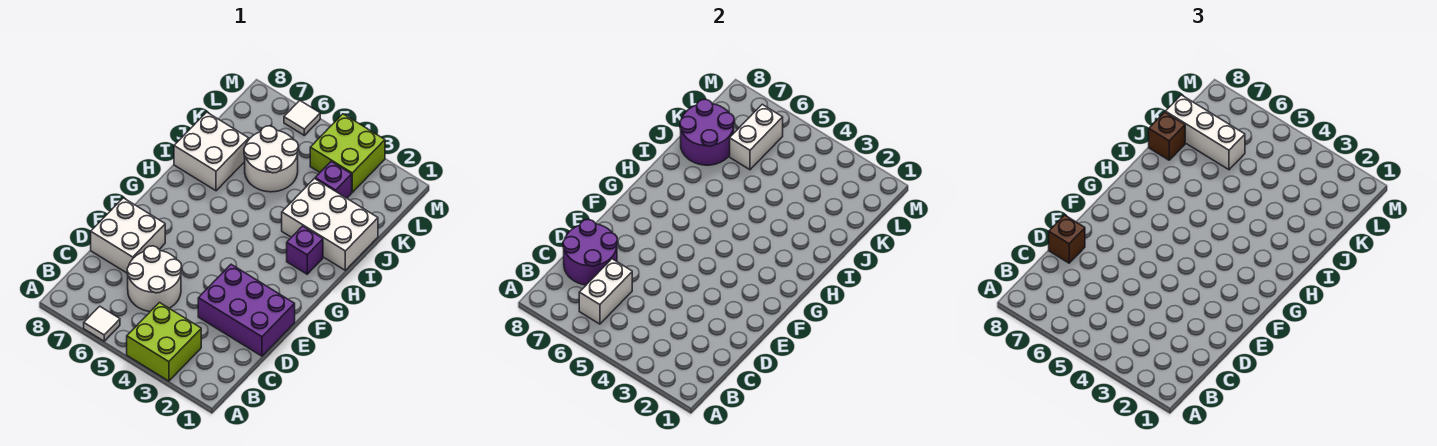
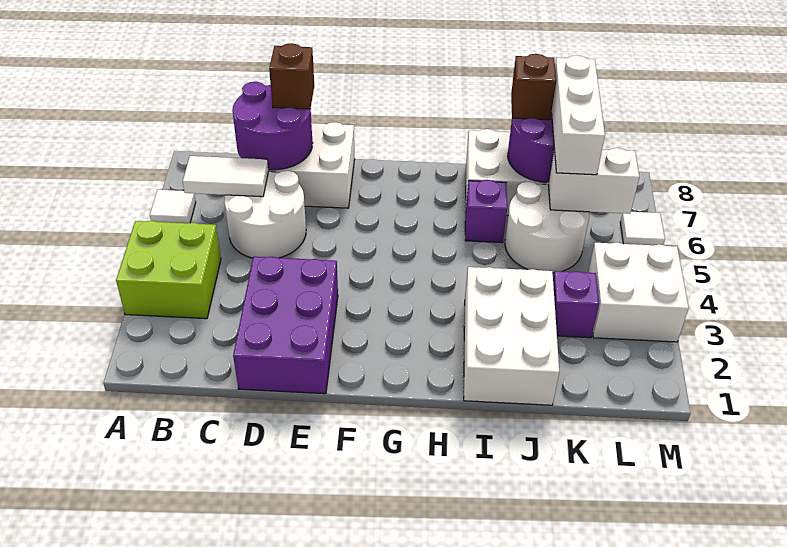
white brick B6:C6 level 2 -> white tile B6:C6 level 2
purple brick H2 level 1 -> purple brick I6 level 1
lime brick L3:M4 level 1 -> white brick L3:M4 level 1

